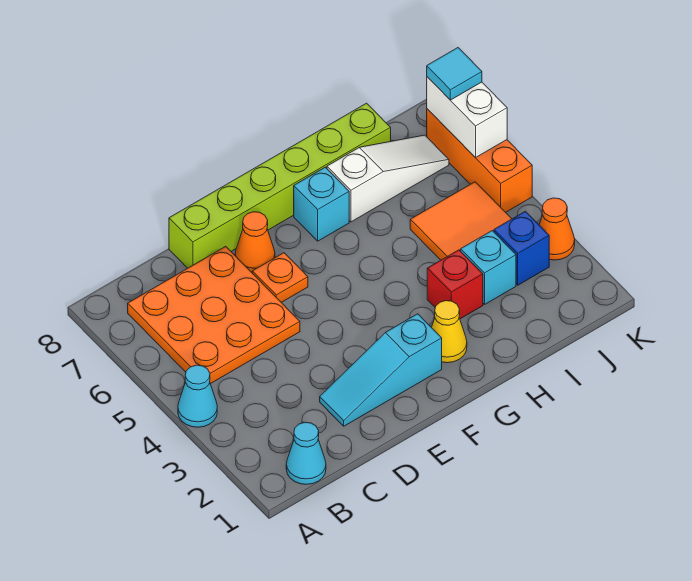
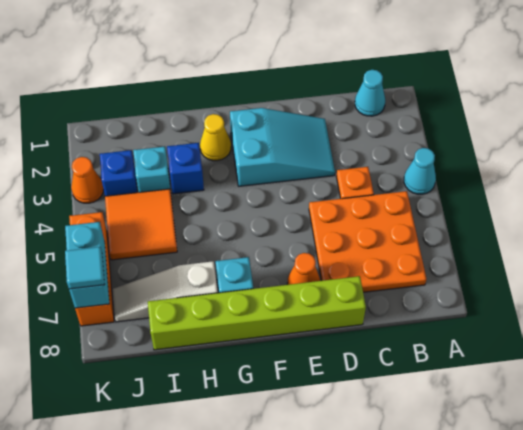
cyan slope D2:F2 level 1 top F -> cyan slope D2:F3 level 1 top F
orange plate E6 level 1 -> orange plate C4 level 1
red brick H3 level 1 -> blue brick H3 level 1
white brick K6:K7 level 2 -> cyan brick K6:K7 level 2

